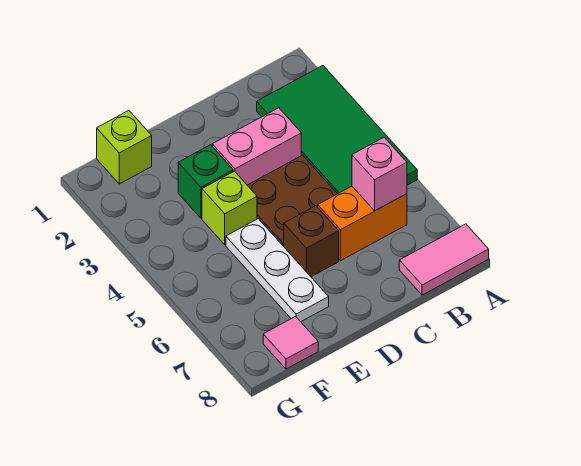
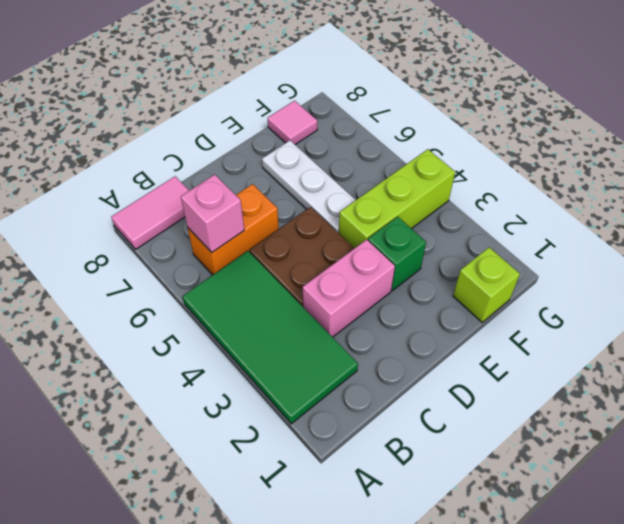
brown brick D6 level 1 -> none
lime brick E4 level 1 -> lime brick E4:G4 level 1

